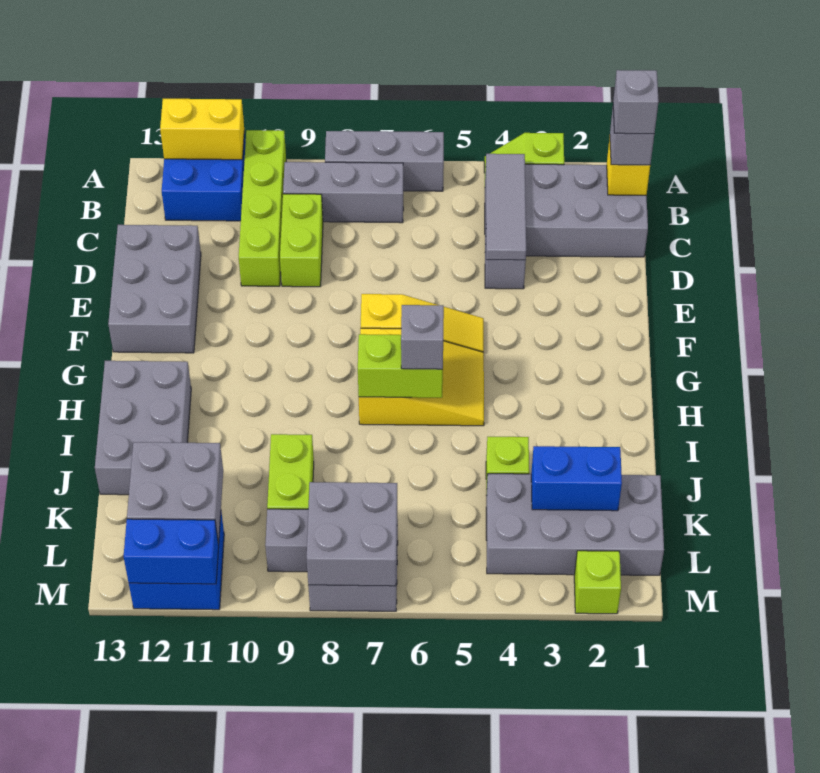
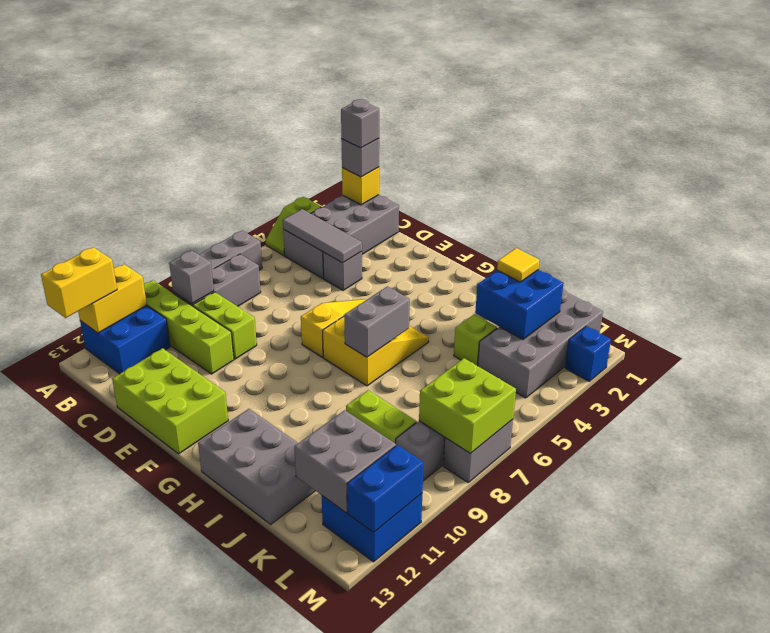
none -> yellow brick A12:A13 level 3
grey brick D12:F13 level 1 -> lime brick D12:F13 level 1
lime brick H6:H7 level 2 -> grey brick H6:H7 level 2
grey brick H6 level 3 -> grey brick B9 level 2
none -> yellow tile J2 level 3
blue brick K2:K3 level 2 -> blue brick J2:K3 level 2
grey brick L7:M8 level 2 -> lime brick L7:M8 level 2
lime brick M2 level 1 -> blue brick M2 level 1

